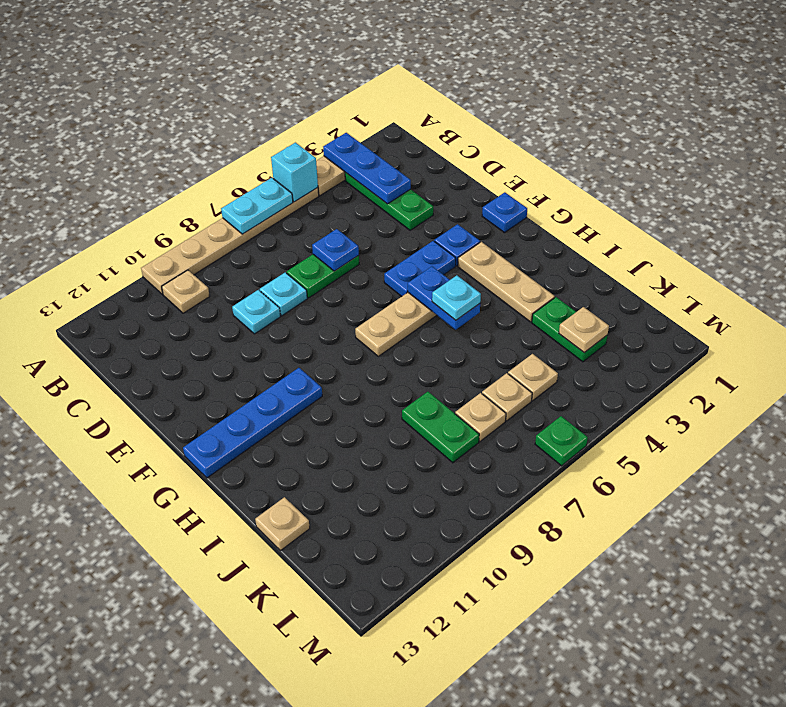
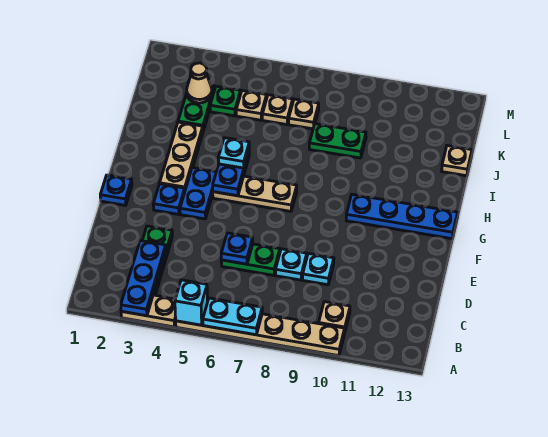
blue plate F4:F5 level 1 -> blue plate F4:G4 level 1
green plate J8:K8 level 1 -> green plate J8:J9 level 1
tan plate K3 level 2 -> tan cone K3 level 2
green plate M6 level 1 -> green plate K4 level 1

